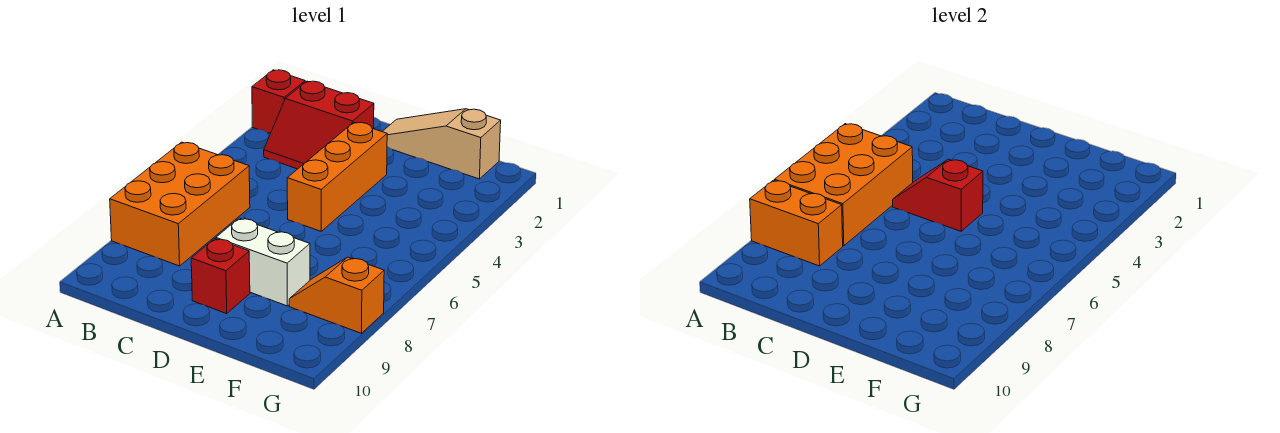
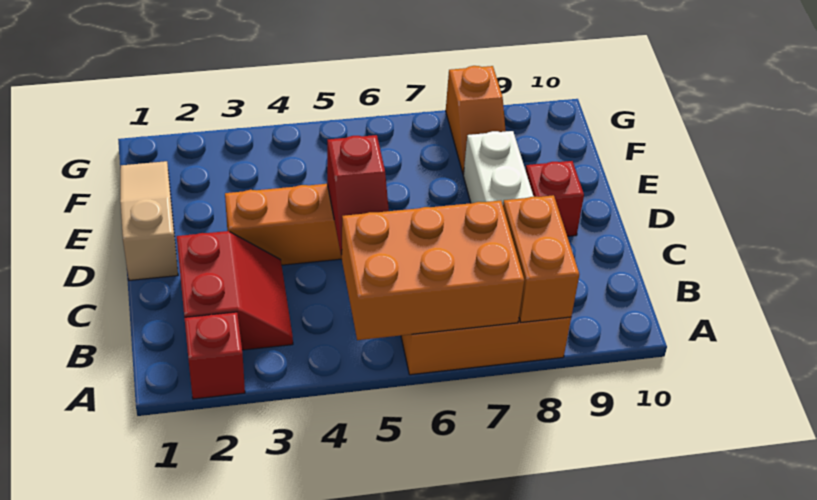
tan slope D1:F1 level 1 top F -> tan slope D1:F1 level 1 top D

